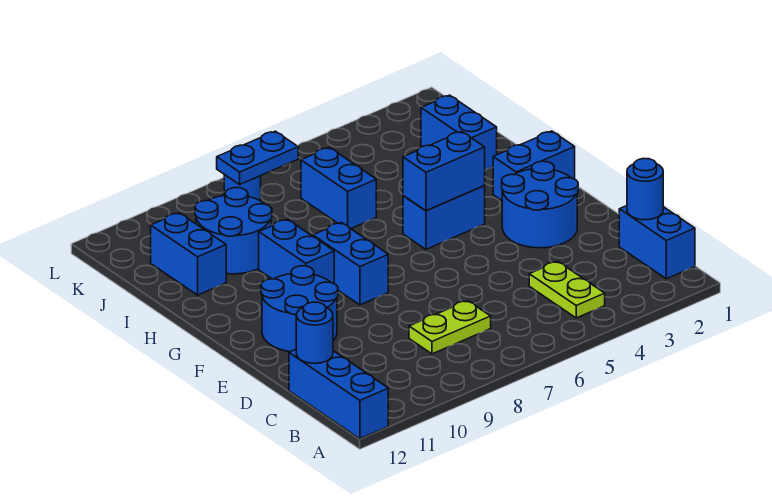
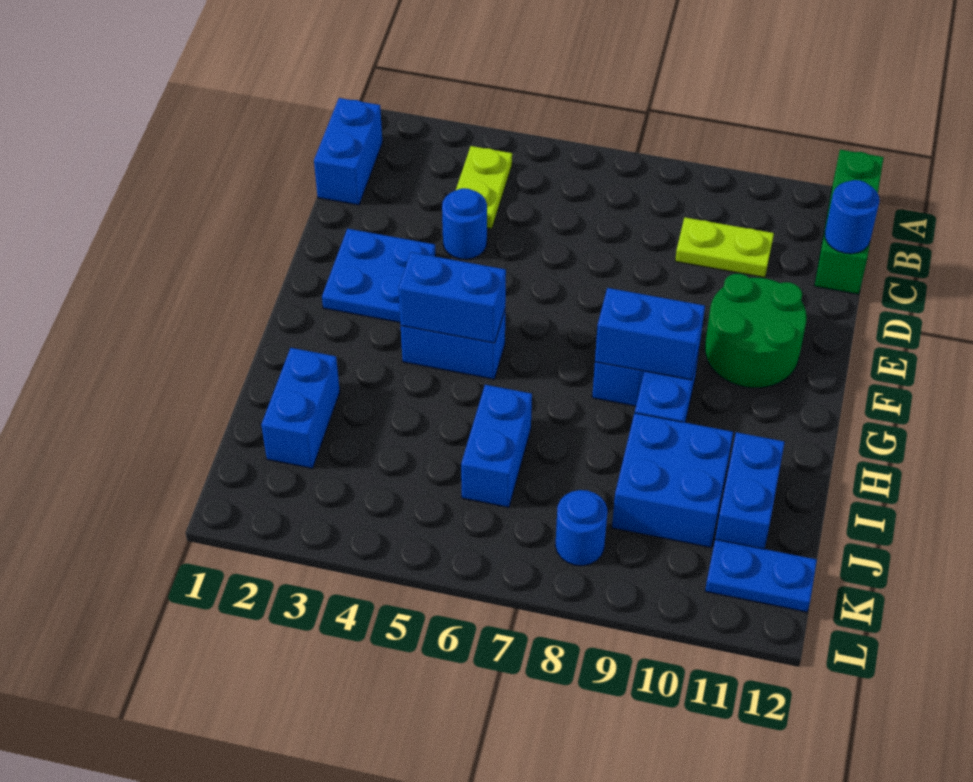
blue brick A12:C12 level 1 -> green brick A12:C12 level 1
blue round brick C1 level 2 -> blue round brick D4 level 1
lime plate C7:C8 level 1 -> lime plate C9:C10 level 1
blue round brick E2:F3 level 1 -> blue plate E2:F3 level 1
blue round brick E10:F11 level 1 -> green round brick E10:F11 level 1
blue brick G1:G2 level 1 -> blue brick G8:G9 level 2
blue round brick I9:J10 level 1 -> blue brick I9:J10 level 1
blue plate K7:K8 level 2 -> blue plate K11:K12 level 1

